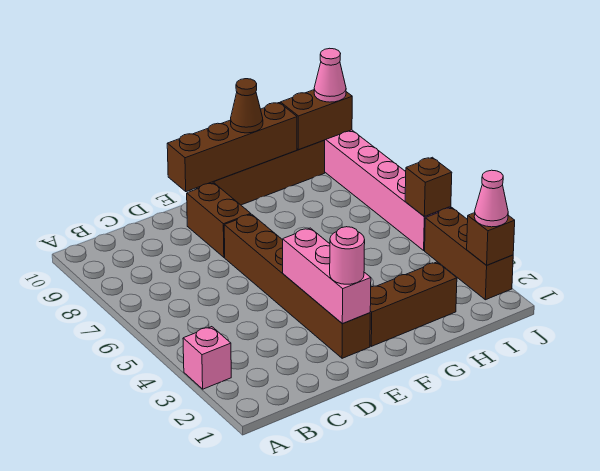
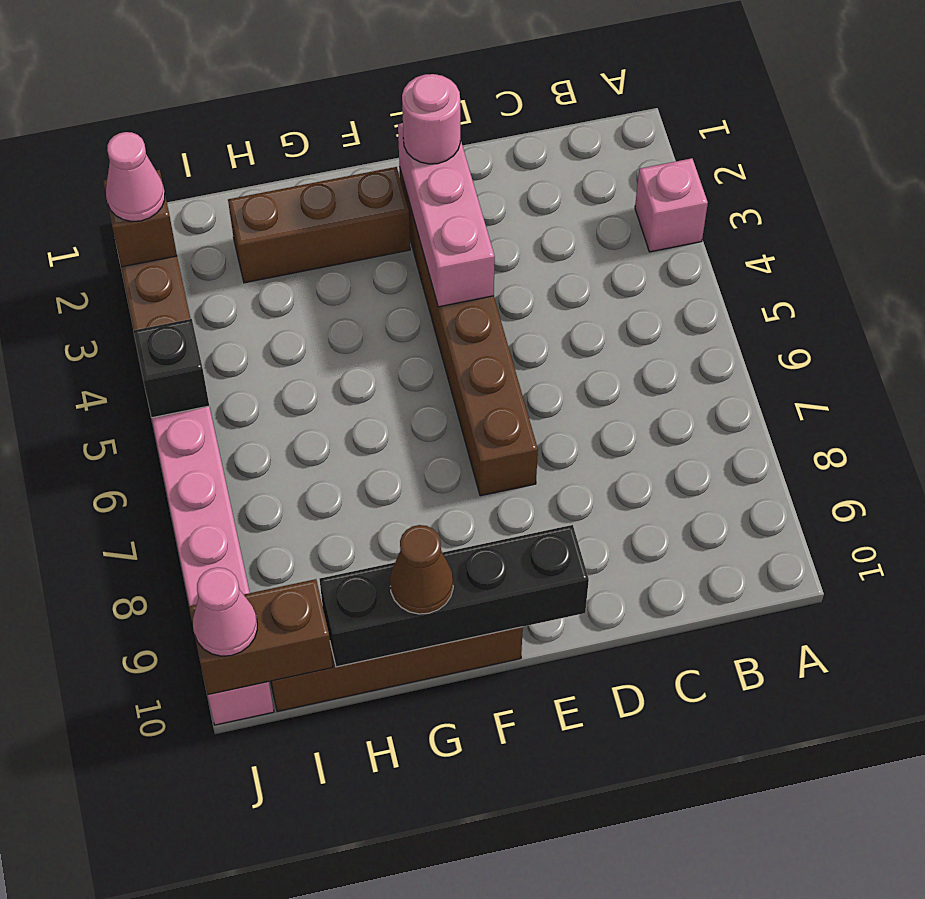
brown brick E8:E9 level 1 -> none
brown brick E10:H10 level 2 -> black brick E10:H10 level 2
brown brick J5 level 2 -> black brick J5 level 2

